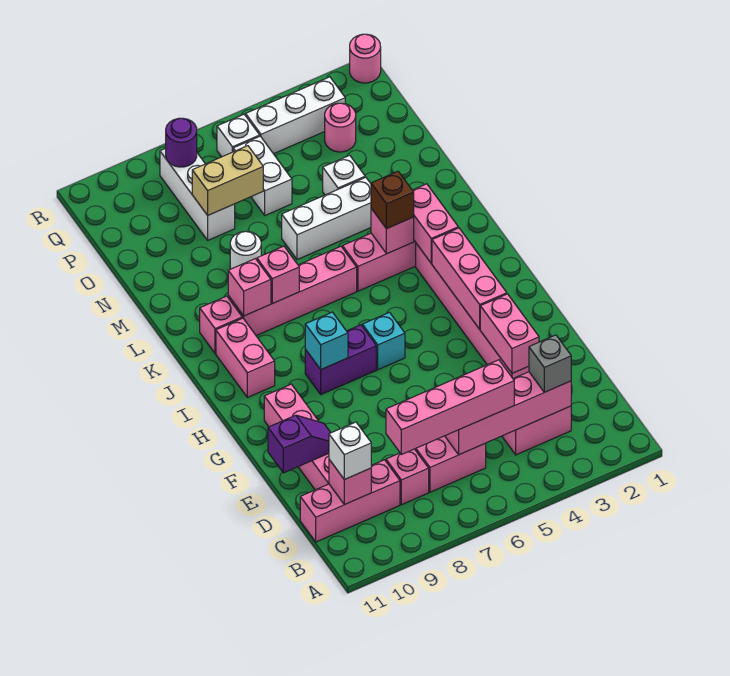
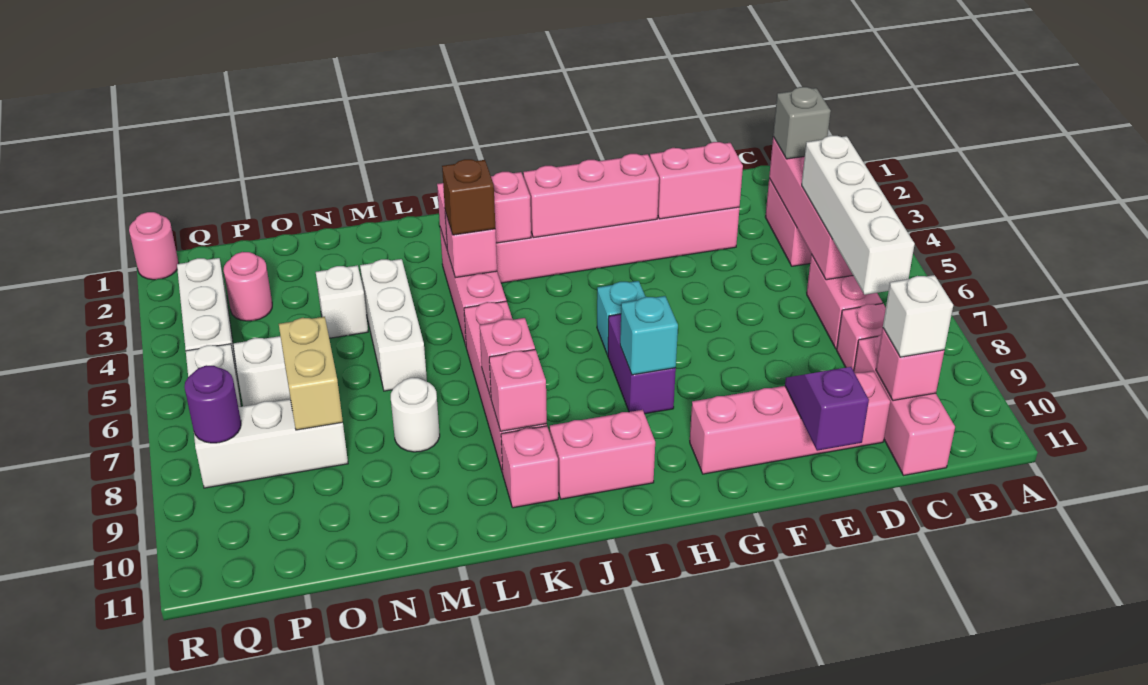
pink brick C5:C8 level 3 -> white brick C5:C8 level 3

